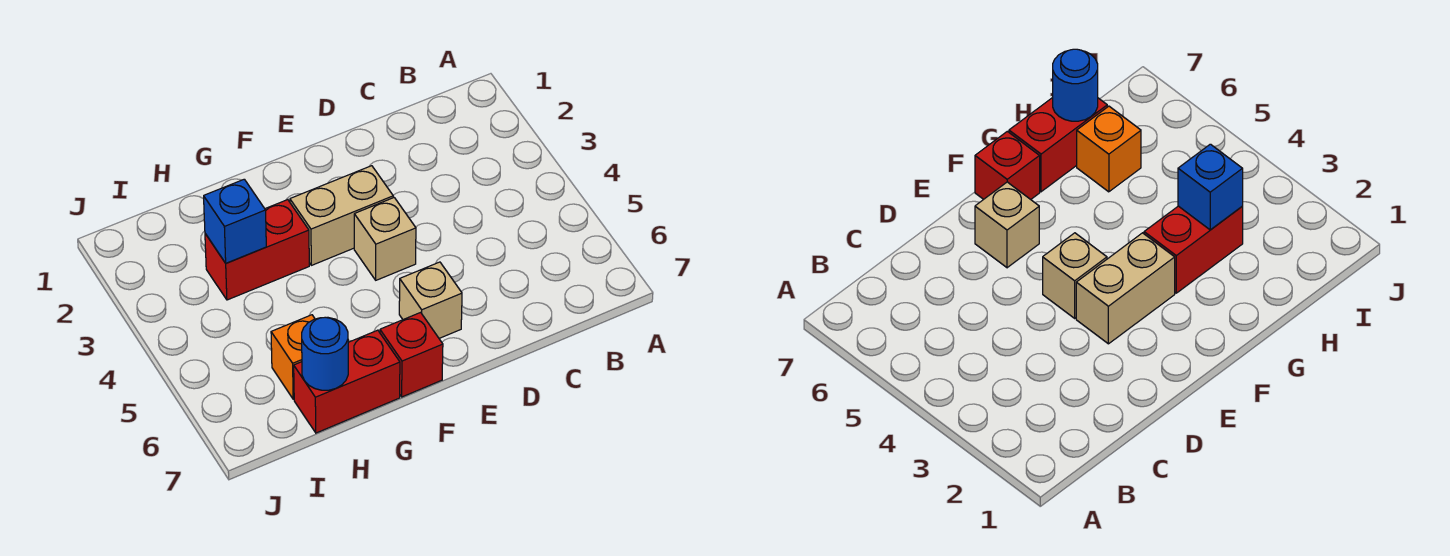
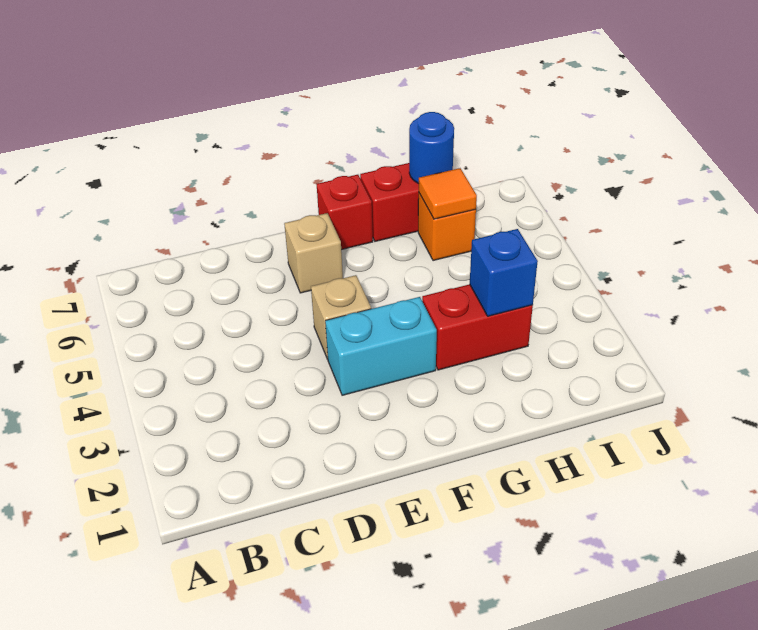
tan brick E3:F3 level 1 -> cyan brick E3:F3 level 1
none -> orange tile H6 level 2

